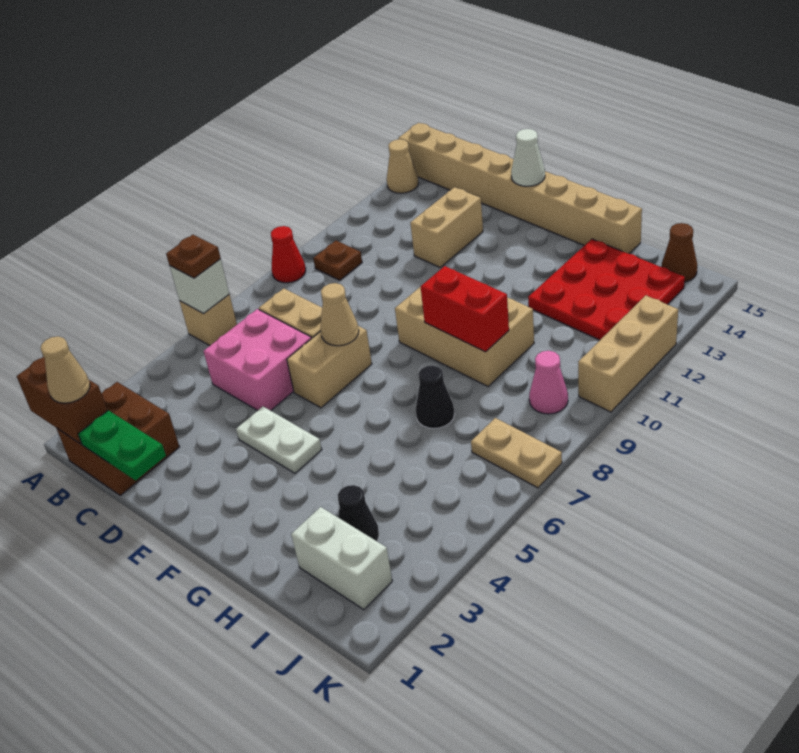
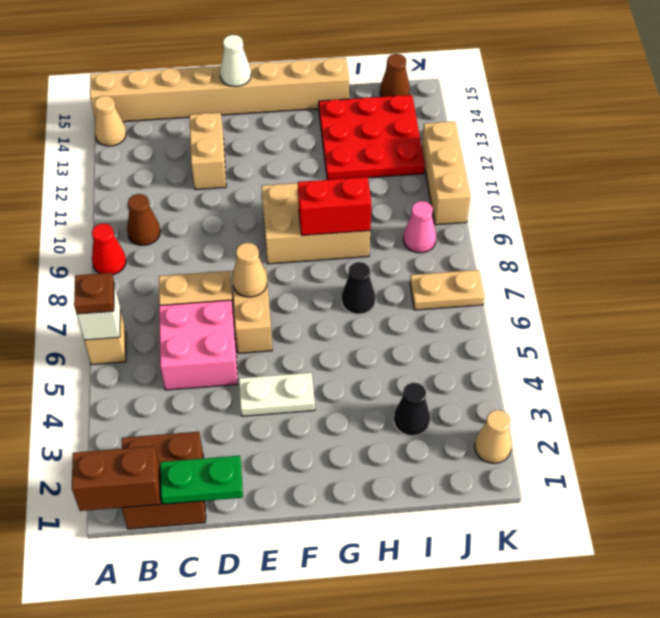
tan cone B1 level 3 -> tan cone K2 level 1
brown plate B10 level 1 -> brown cone B10 level 1
white brick I2:J2 level 1 -> none

